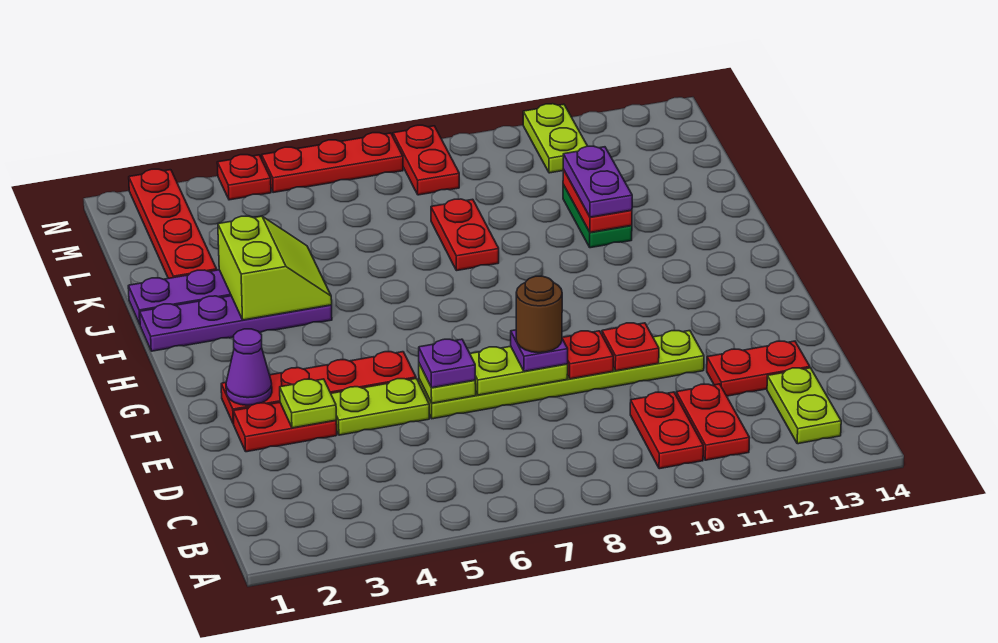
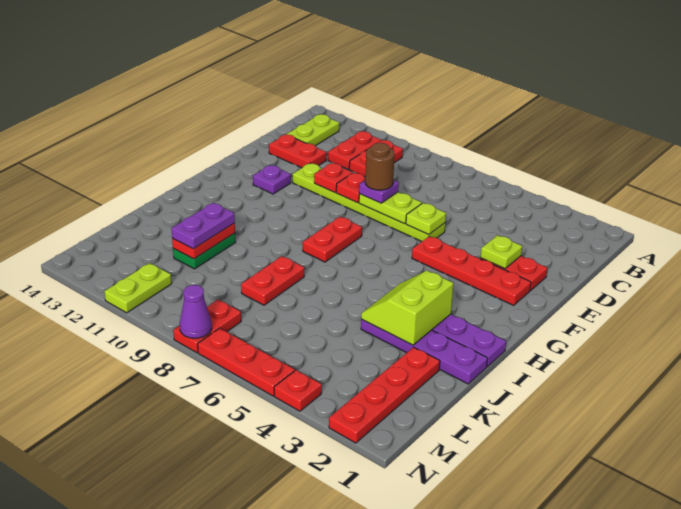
lime plate E4:E5 level 1 -> none
purple plate E6 level 3 -> purple plate F12 level 1
purple cone F2 level 2 -> purple cone N8 level 2
none -> red plate G8:H8 level 1

